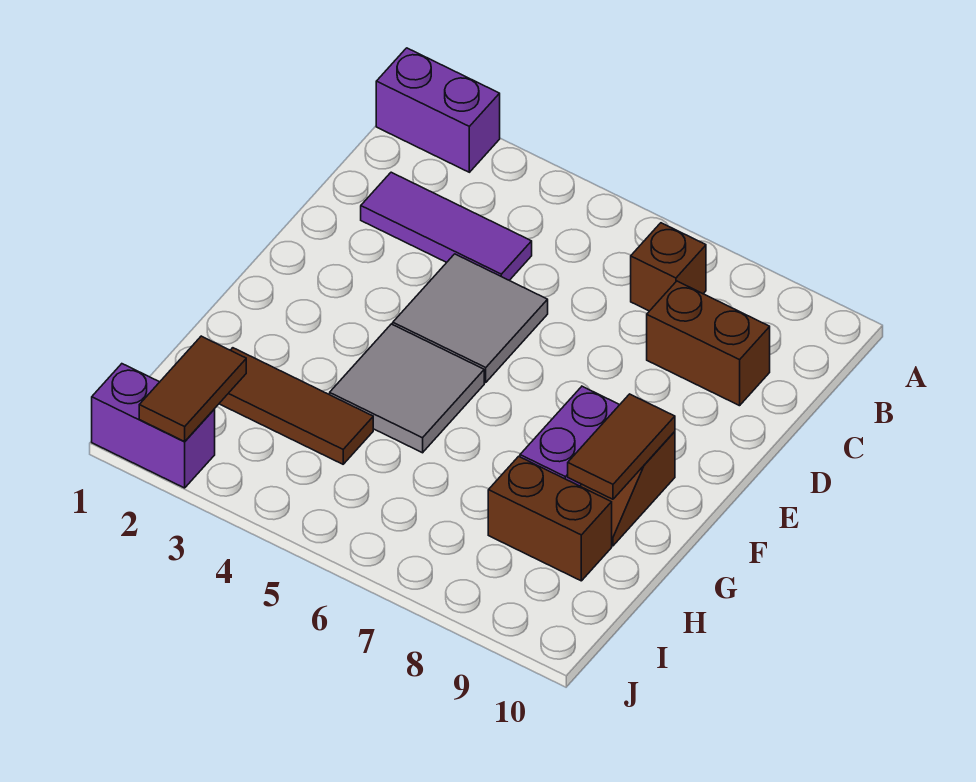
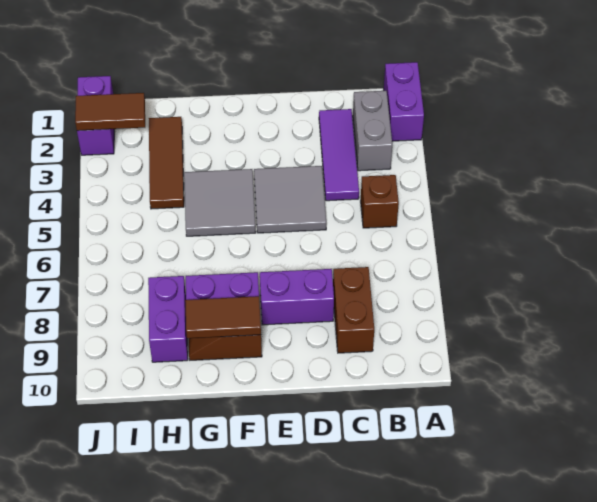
none -> grey brick B2:B3 level 1
brown brick B7 level 1 -> brown brick B5 level 1
none -> purple brick D8:E8 level 1
brown brick H8:H9 level 1 -> purple brick H8:H9 level 1

